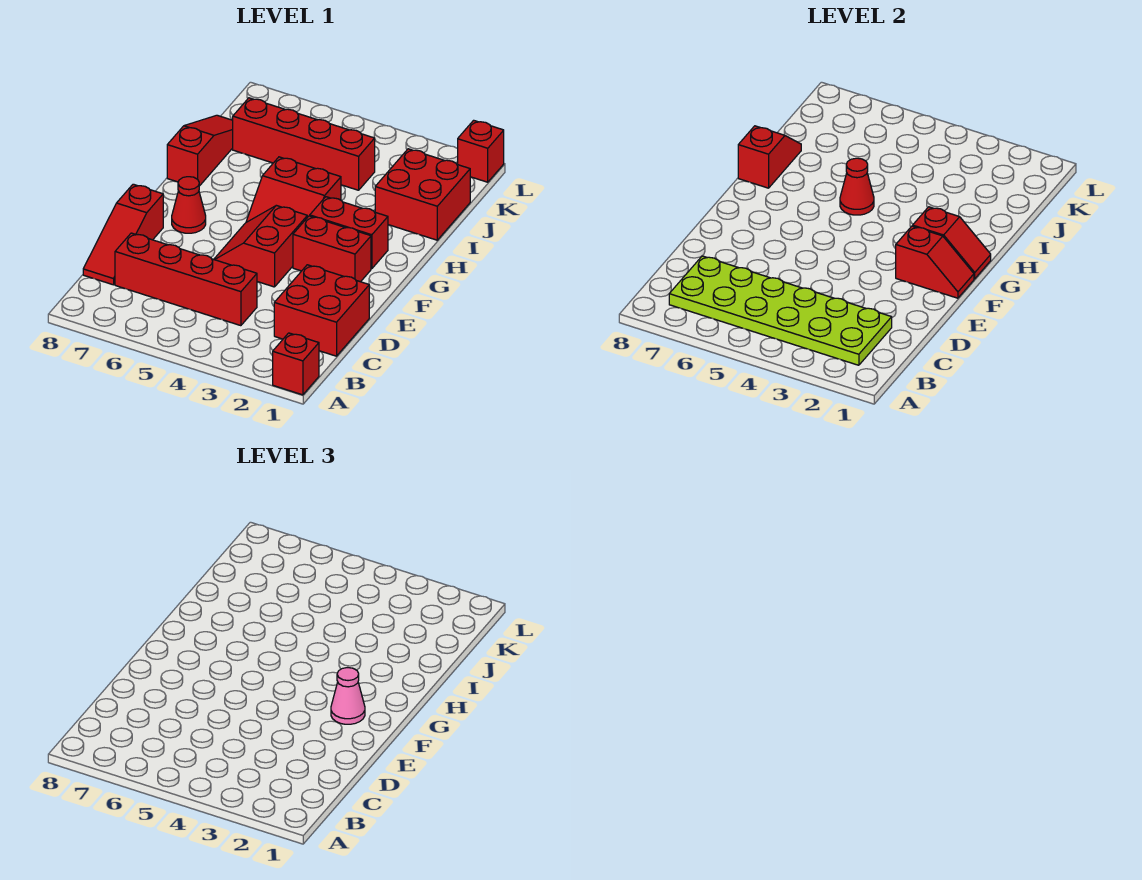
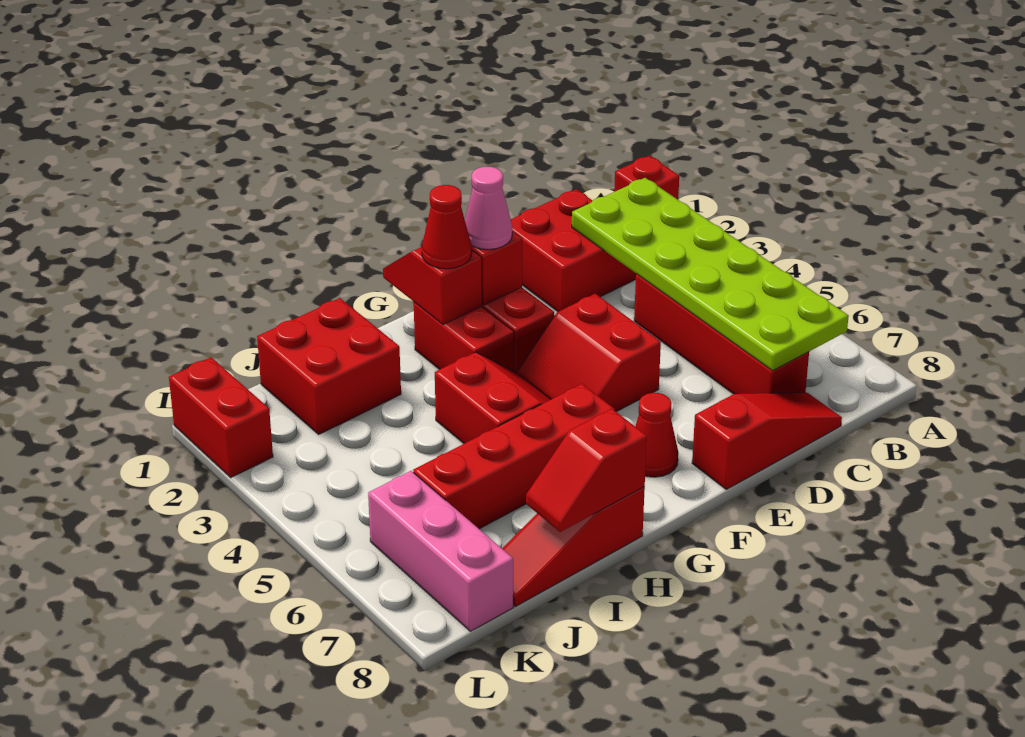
red slope E4:F5 level 1 top 4 -> red slope E4:F5 level 1 top E
red cone H5 level 2 -> red cone G2 level 3
red brick J4:J7 level 1 -> red brick G6:J6 level 1
none -> pink brick K6:K8 level 1
red brick L1 level 1 -> red brick L1:L2 level 1

